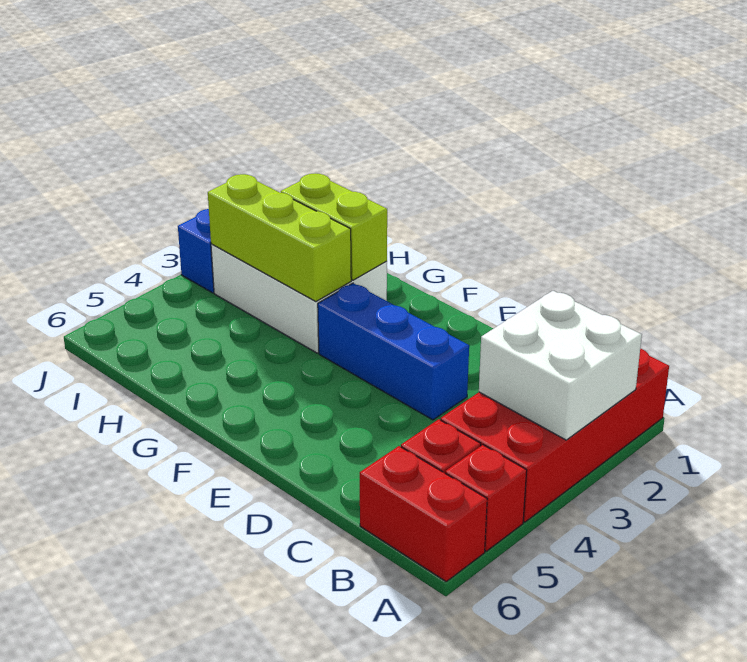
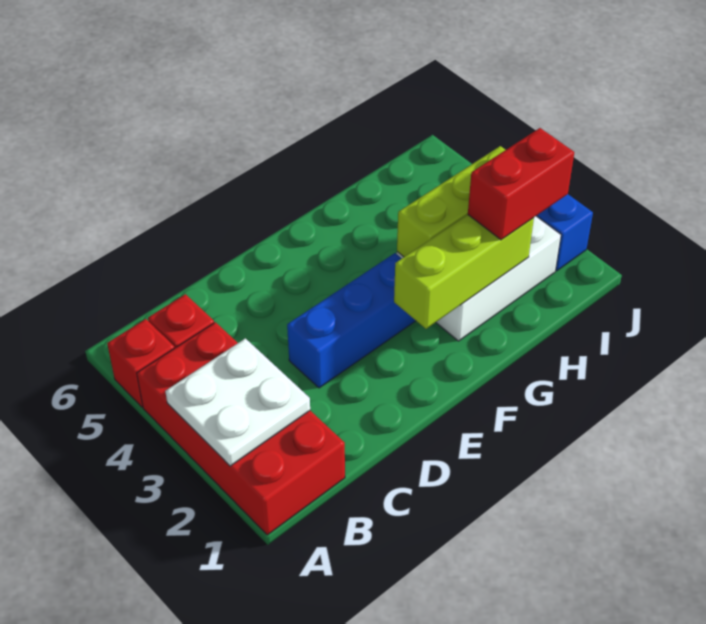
white brick A2:B3 level 2 -> white plate A2:B3 level 2
red brick A6:B6 level 1 -> red brick H2:I2 level 3
lime brick G2:H2 level 2 -> lime brick F2:H2 level 2

